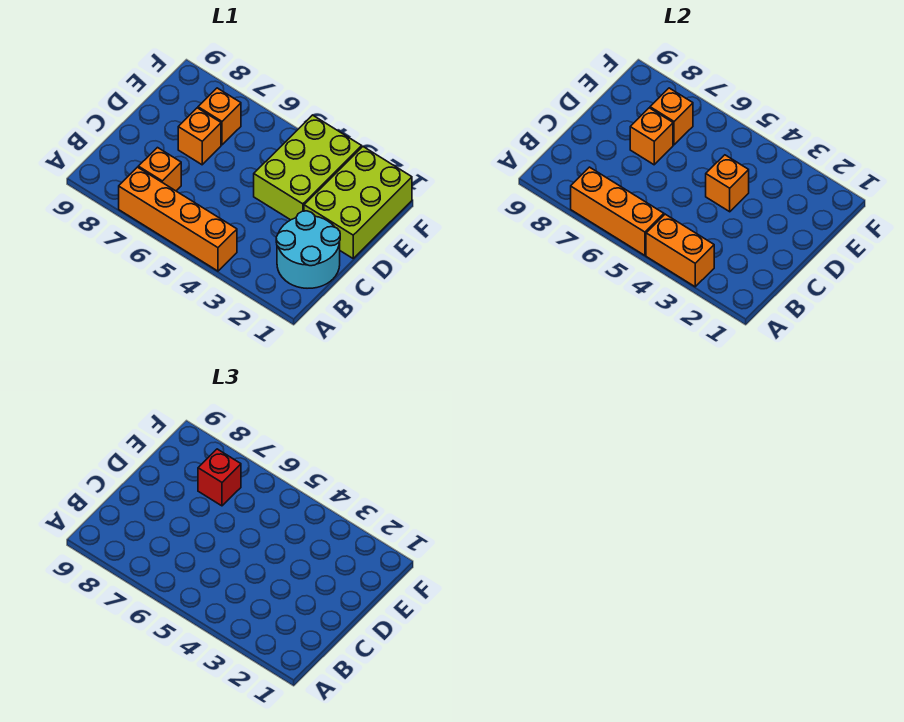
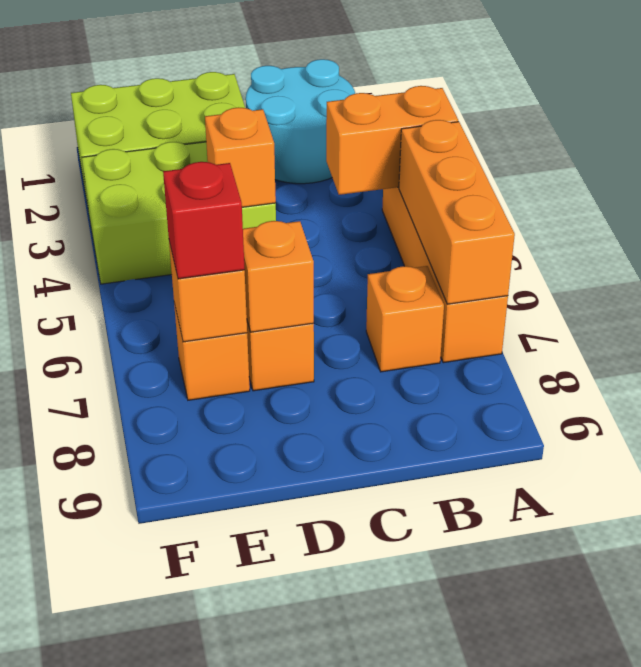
orange brick A3:A4 level 2 -> orange brick A4:B4 level 2

